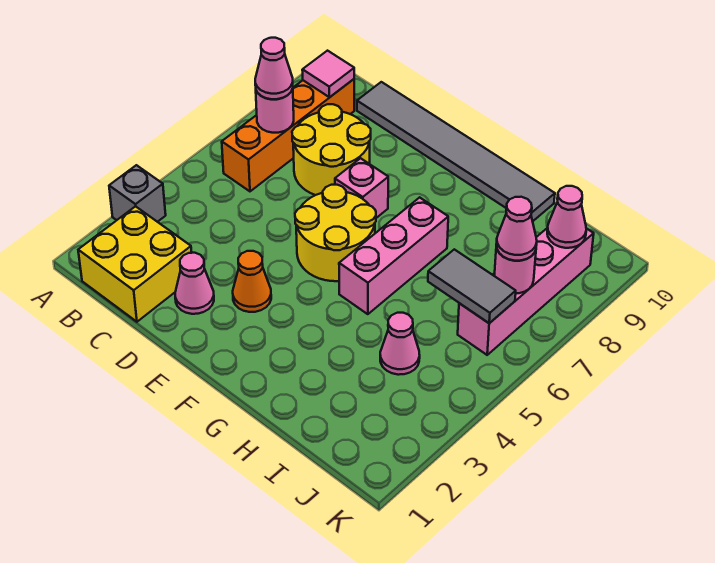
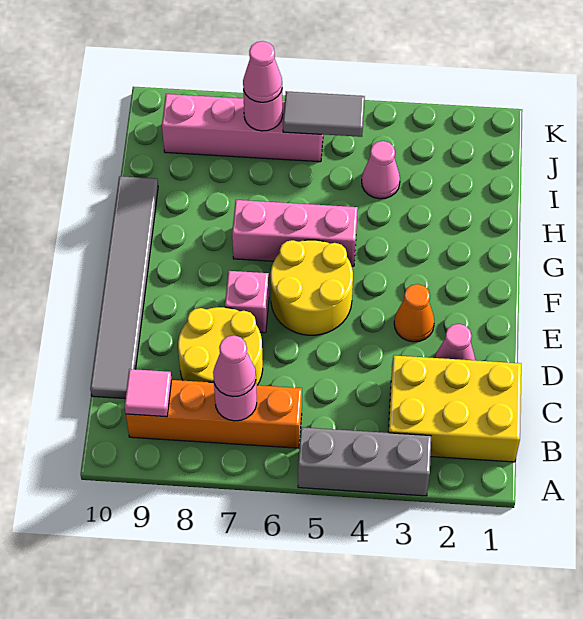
grey brick A3 level 1 -> grey brick A3:A5 level 1
yellow brick B1:C2 level 1 -> yellow brick B1:C3 level 1
grey tile I6:J6 level 2 -> grey tile J5:J6 level 2
pink cone J9 level 2 -> none

